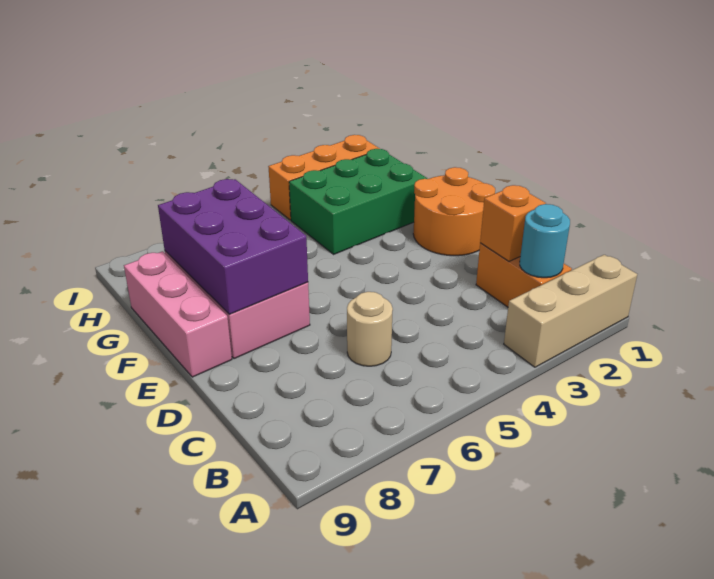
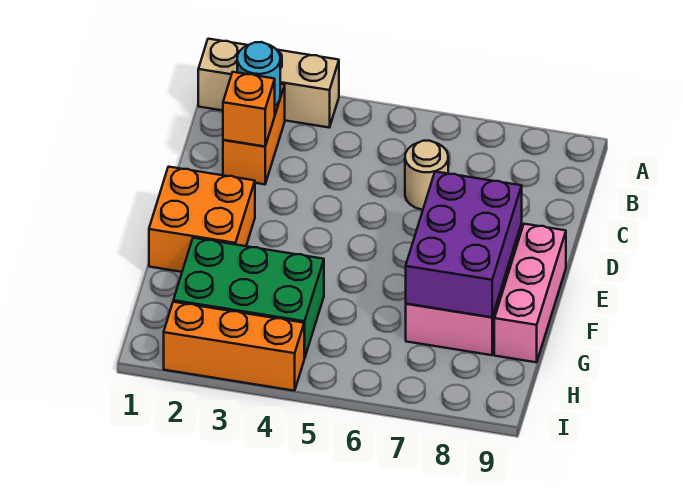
orange round brick E1:F2 level 1 -> orange brick E1:F2 level 1

